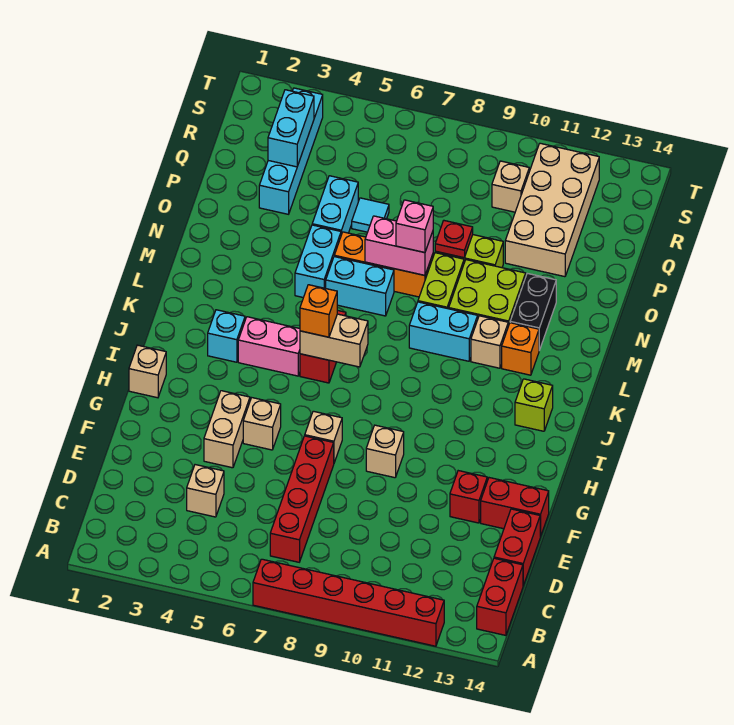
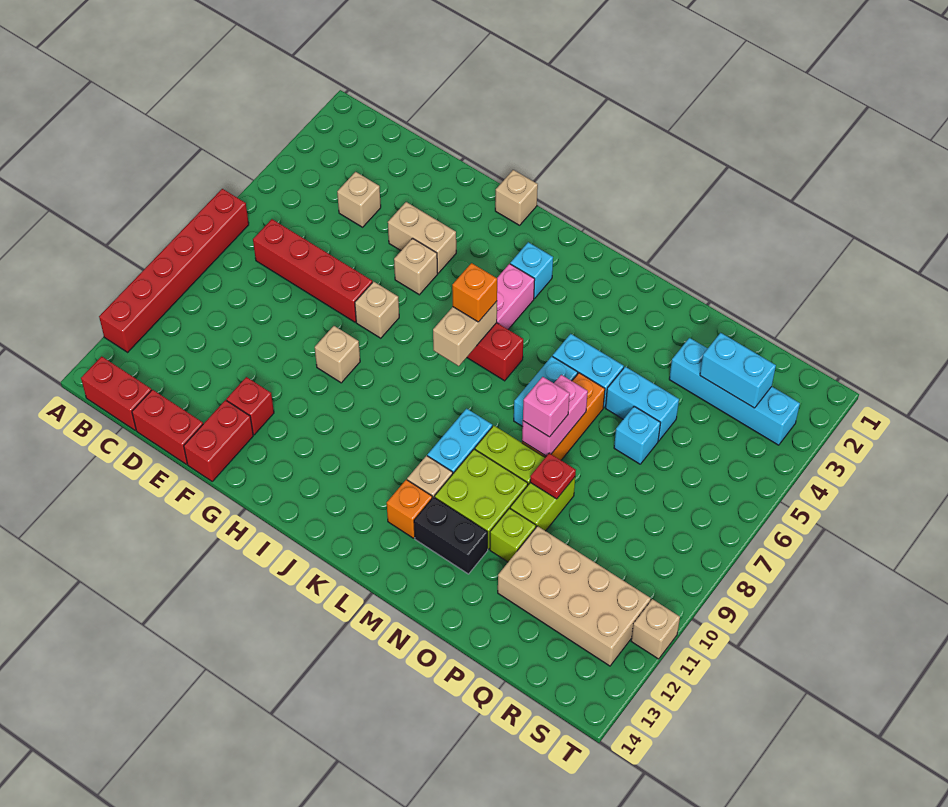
lime brick J13 level 1 -> lime brick O11 level 1
cyan tile P6 level 1 -> cyan brick P6 level 1
tan brick R10 level 1 -> tan brick T11 level 1

